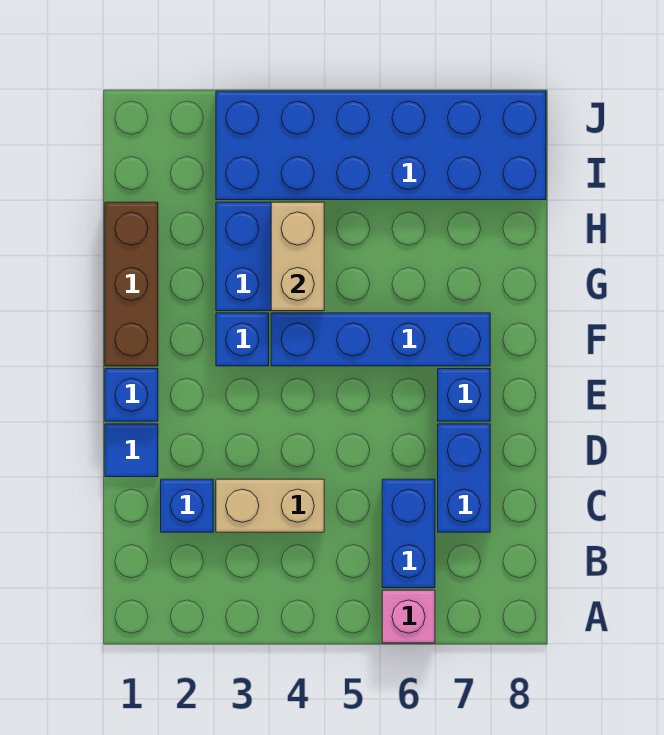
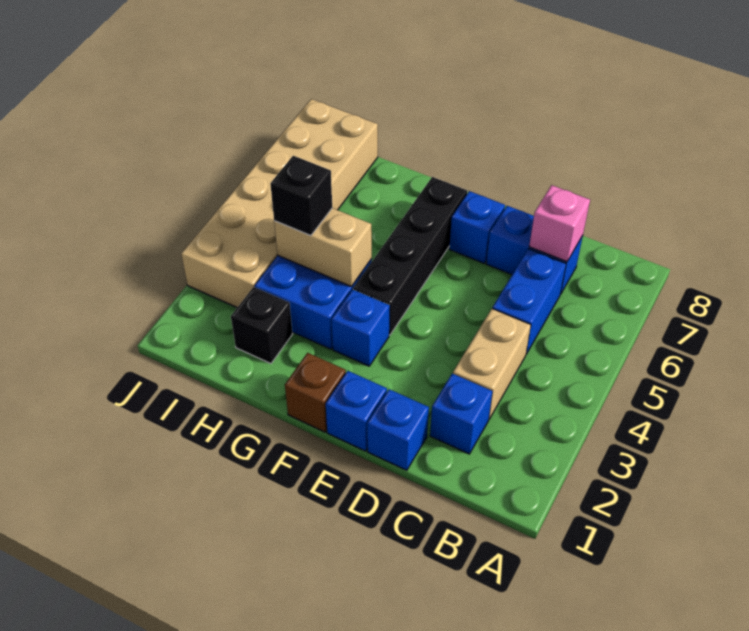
pink brick A6 level 1 -> pink brick C7 level 2
blue brick B6:C6 level 1 -> blue brick C5:C6 level 1
blue tile D1 level 1 -> blue brick D1 level 1
brown brick F1:H1 level 1 -> brown brick F1 level 1
blue brick F4:F7 level 1 -> black brick F4:F7 level 1
none -> black brick H2 level 1
none -> black brick H4 level 3
blue brick I3:J8 level 1 -> tan brick I3:J8 level 1

